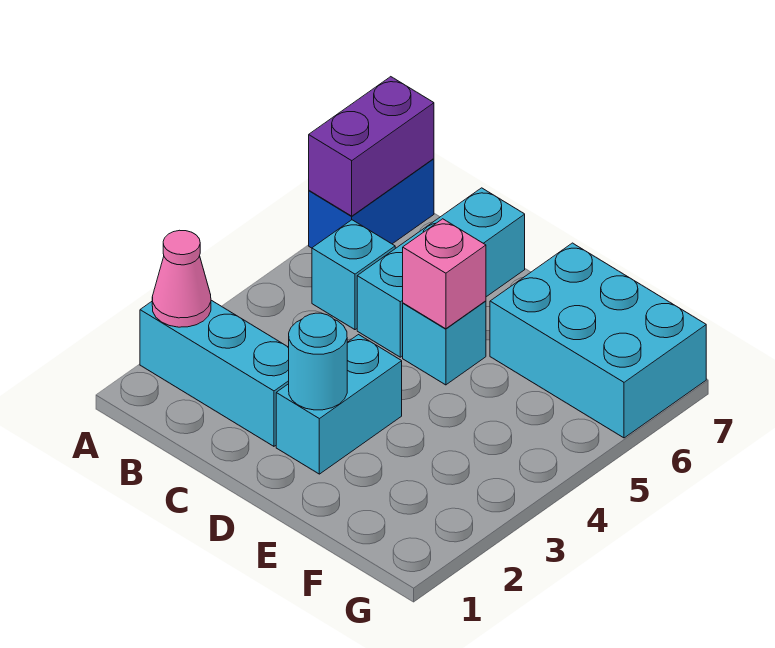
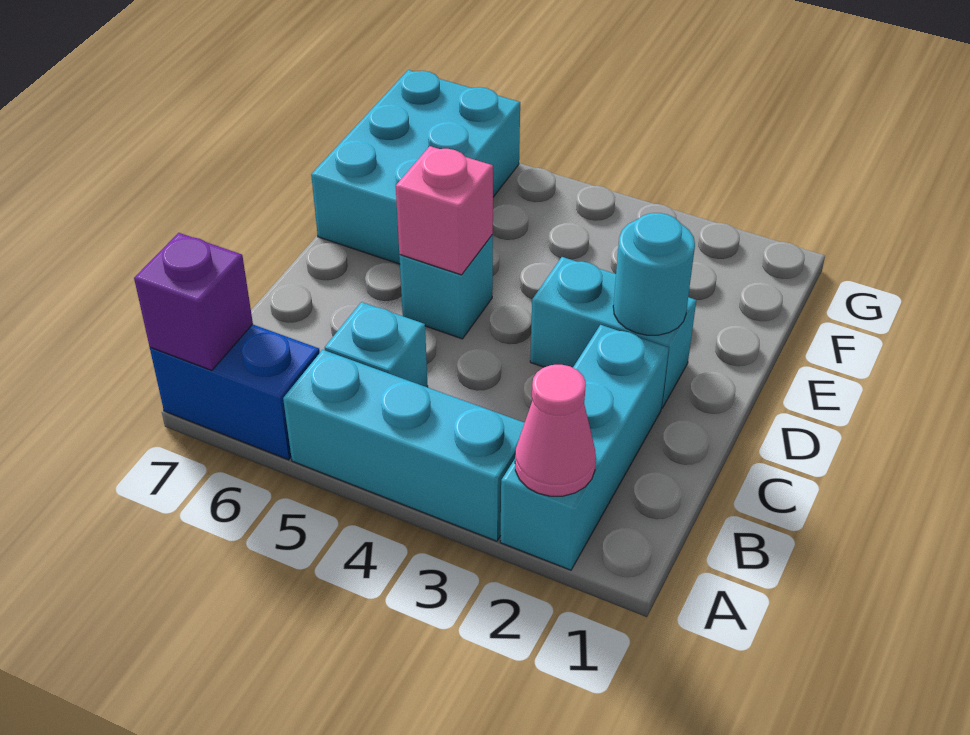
purple brick A6:A7 level 2 -> purple brick A7 level 2
cyan brick C5:C7 level 1 -> cyan brick A3:A5 level 1

